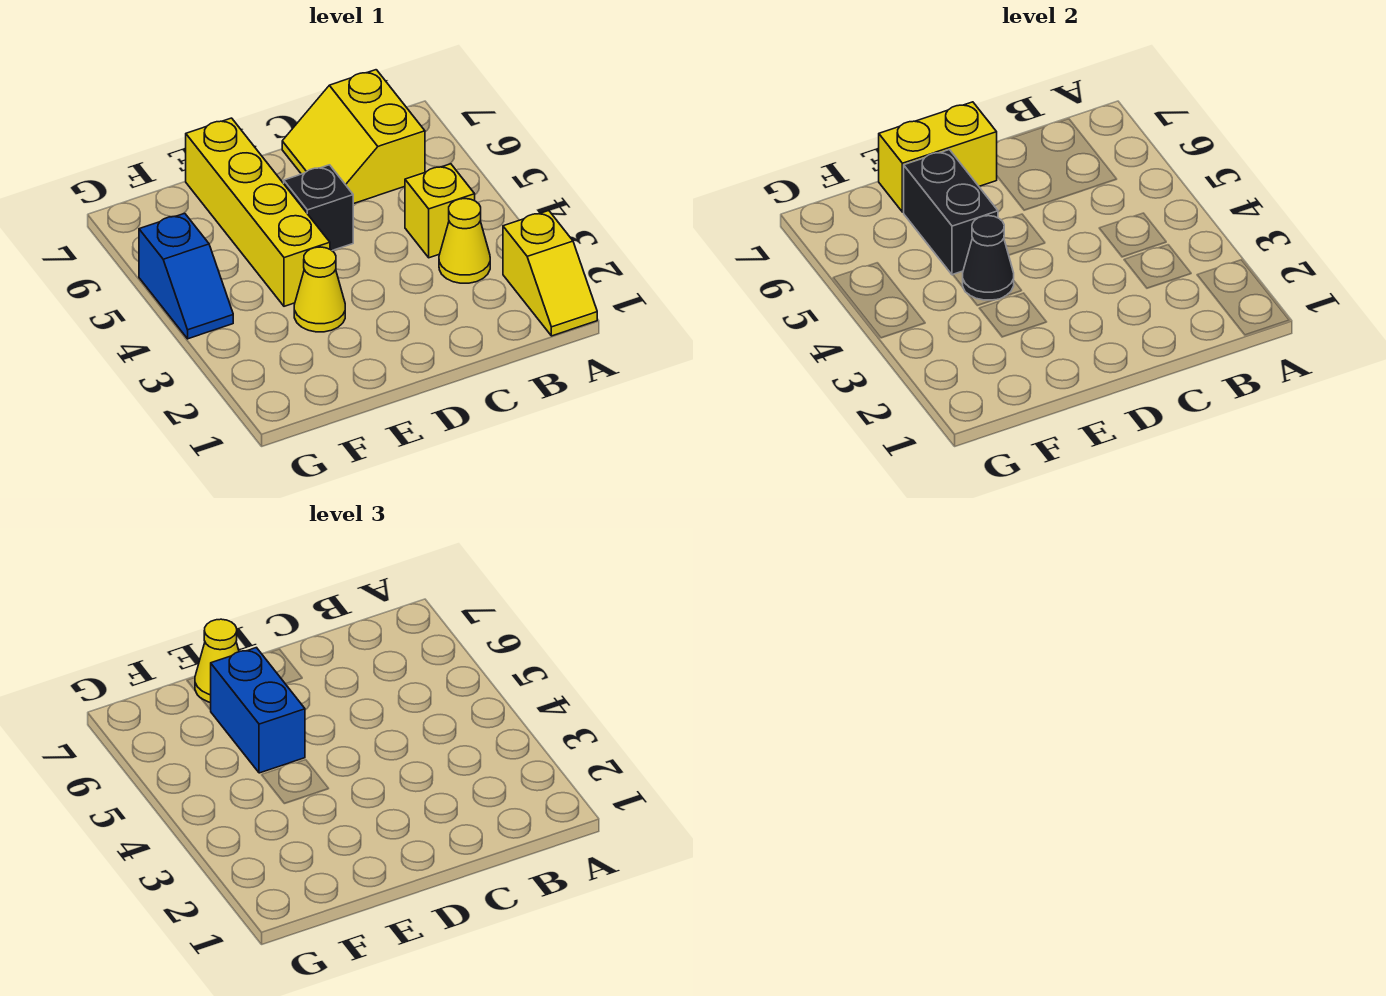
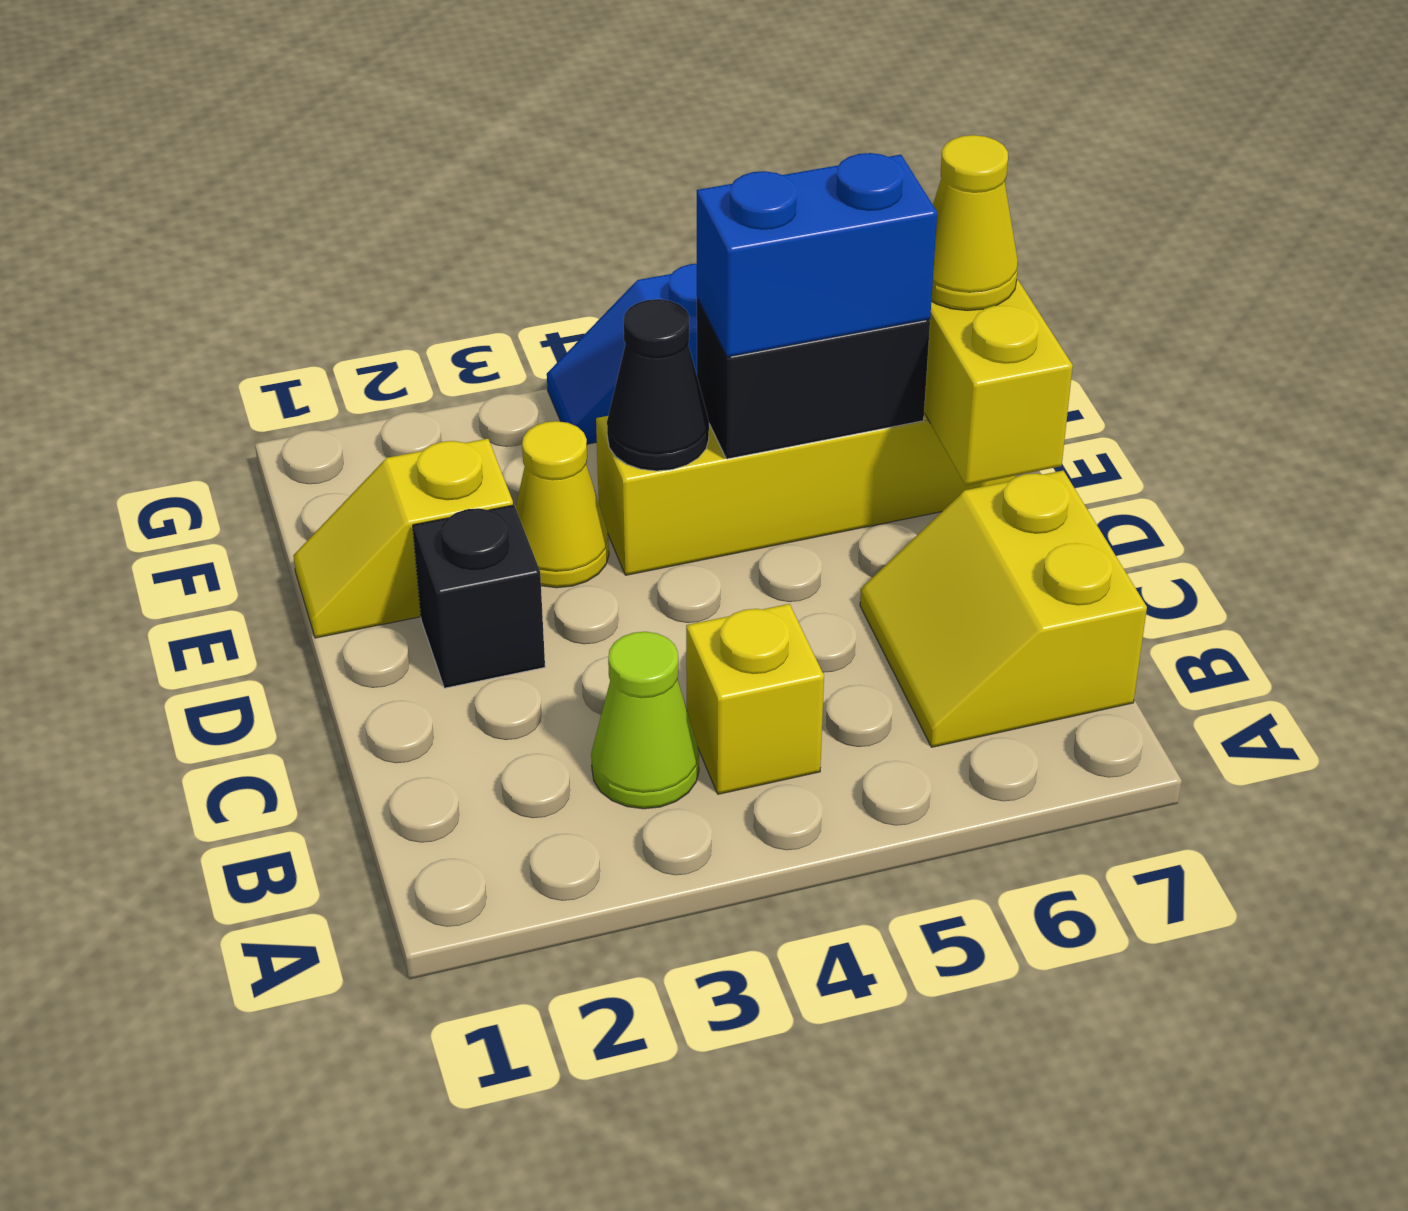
yellow slope A1:A2 level 1 top 2 -> yellow slope E1:E2 level 1 top 2
yellow cone B3 level 1 -> lime cone B3 level 1
yellow slope B6:C7 level 1 top B -> yellow slope B6:C7 level 1 top 7
black brick D5 level 1 -> black brick D2 level 1

